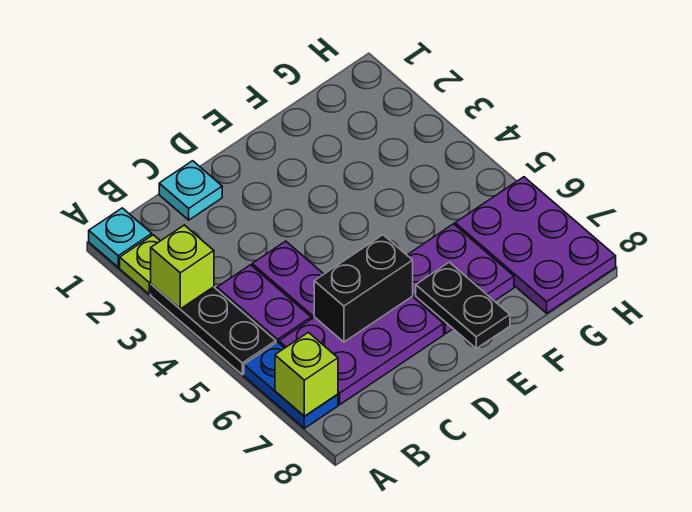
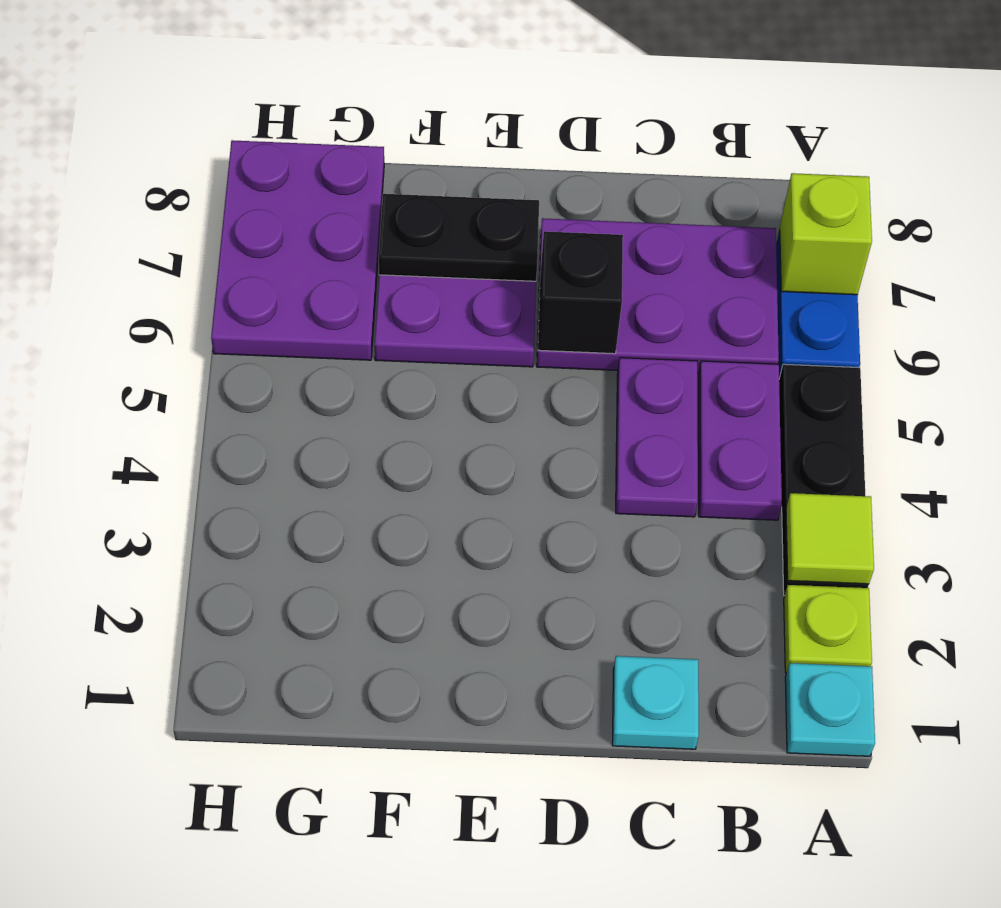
lime brick A3 level 2 -> lime tile A3 level 2
black brick C6:D6 level 2 -> black brick D6 level 2
black plate E7:E8 level 2 -> black plate E7:F7 level 2

